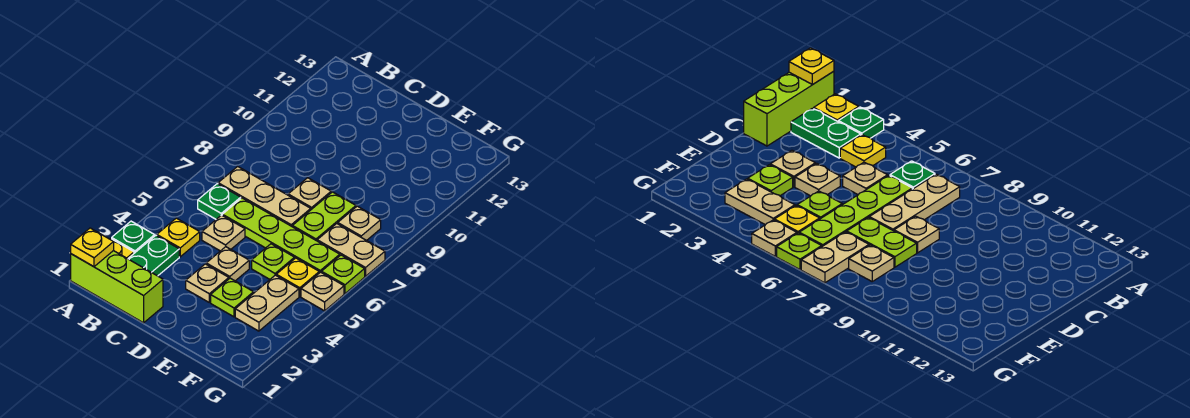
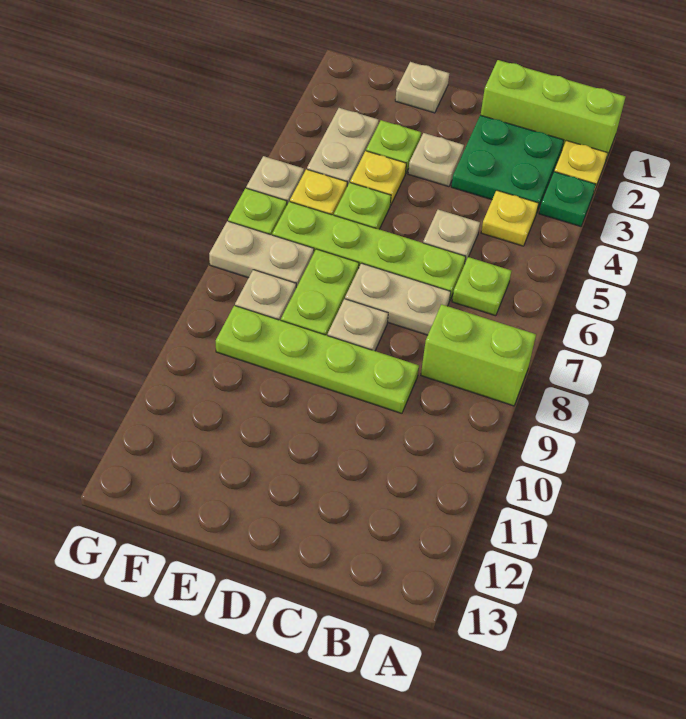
yellow plate A1 level 2 -> yellow plate E4 level 1
none -> lime brick A8:B8 level 1
green plate B2:B3 level 1 -> green plate B2:C3 level 1
green plate B6 level 1 -> lime plate B6 level 1
tan plate B7:D7 level 1 -> tan plate C7:D7 level 1
none -> lime plate C9:F9 level 1
tan plate D4 level 1 -> tan plate E1 level 1

